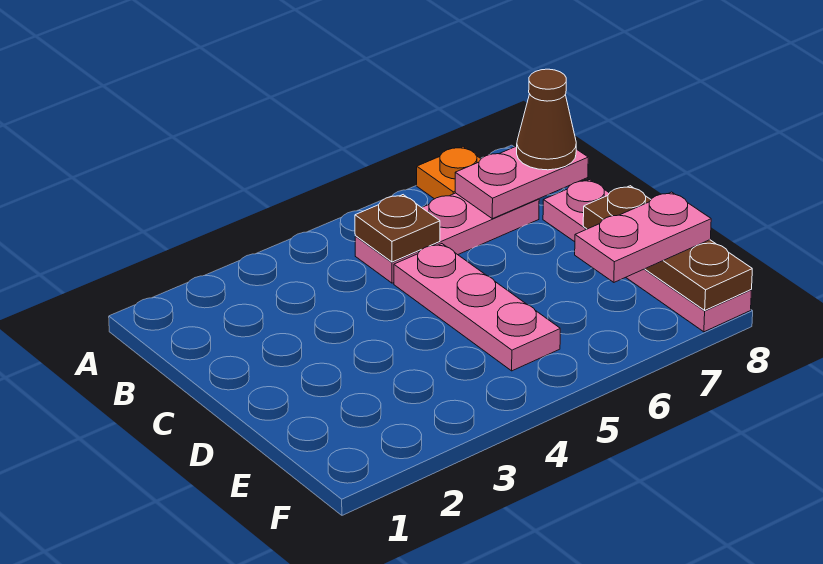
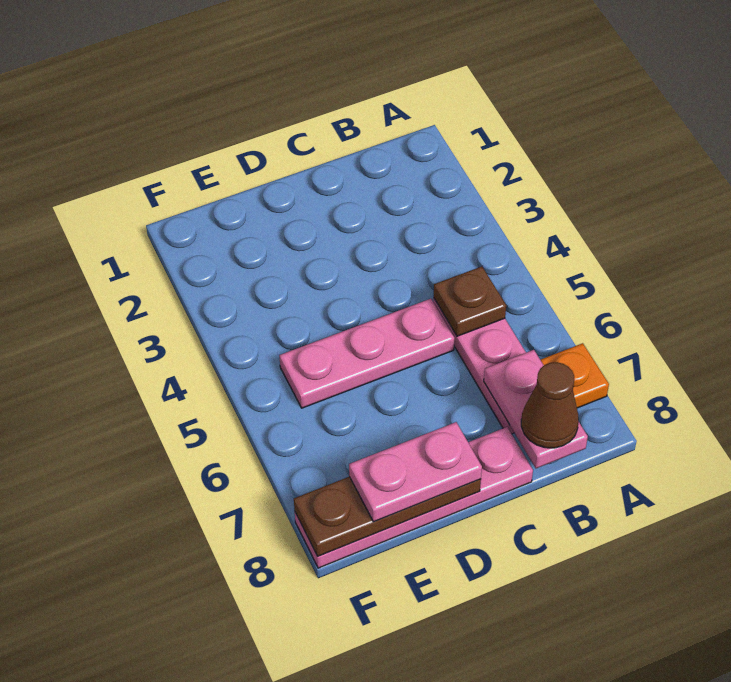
pink plate E7:E8 level 3 -> pink plate D8:E8 level 3

